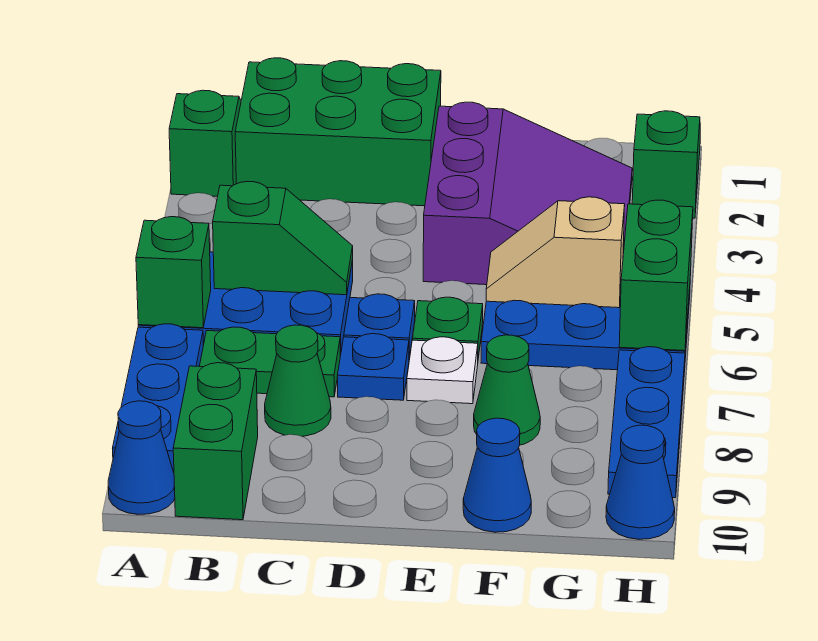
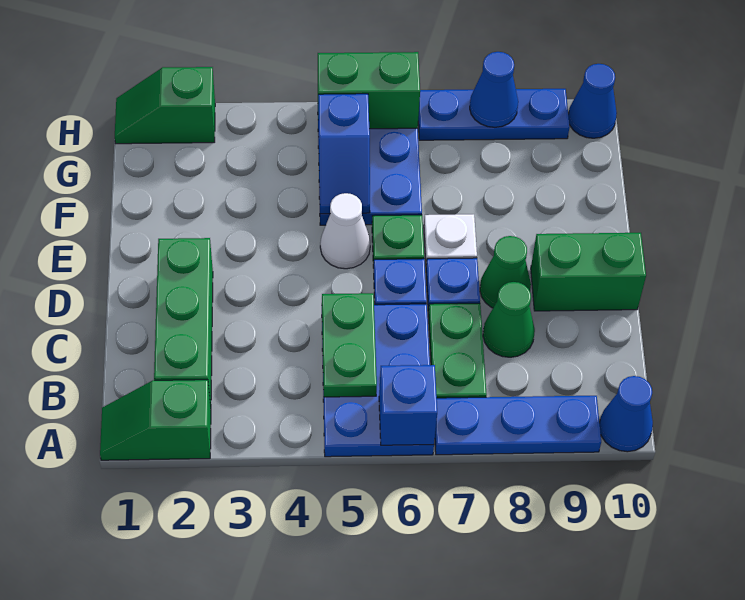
green brick A6 level 2 -> blue brick A6 level 2
green brick B1:D2 level 1 -> green brick B2:D2 level 1
green slope B5:C5 level 2 top B -> green plate B5:C5 level 2
green brick B9:B10 level 1 -> green brick D9:D10 level 1
purple slope E2:G4 level 1 top E -> none
none -> white cone E5 level 1
tan slope F5:G5 level 2 top G -> blue slope F5:G5 level 2 top G
green cone F8 level 1 -> green cone D8 level 1
blue cone F10 level 1 -> blue cone H8 level 2

